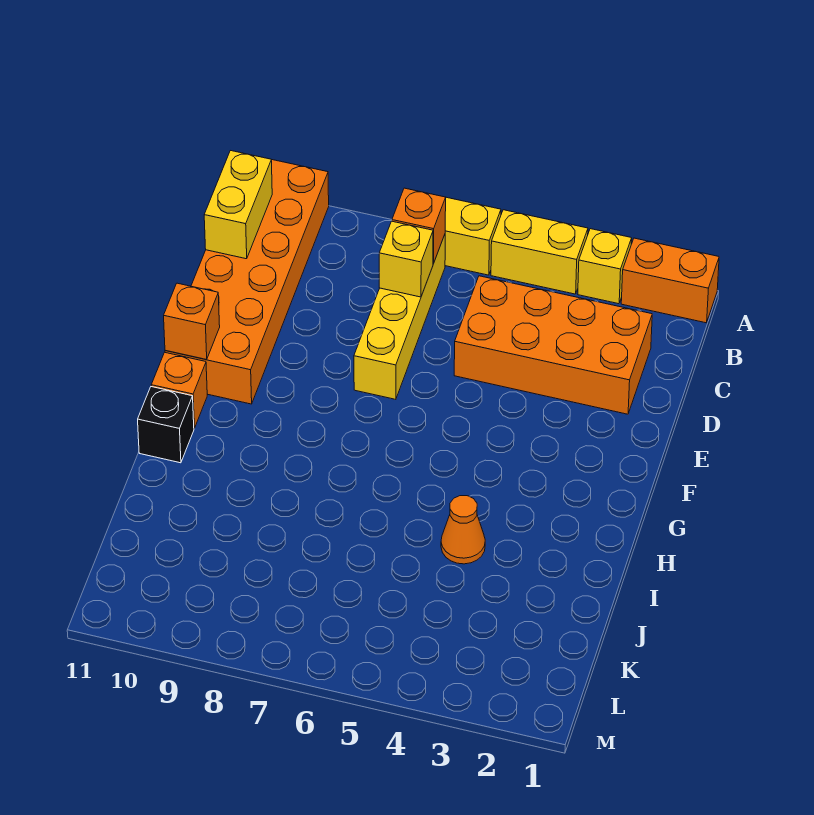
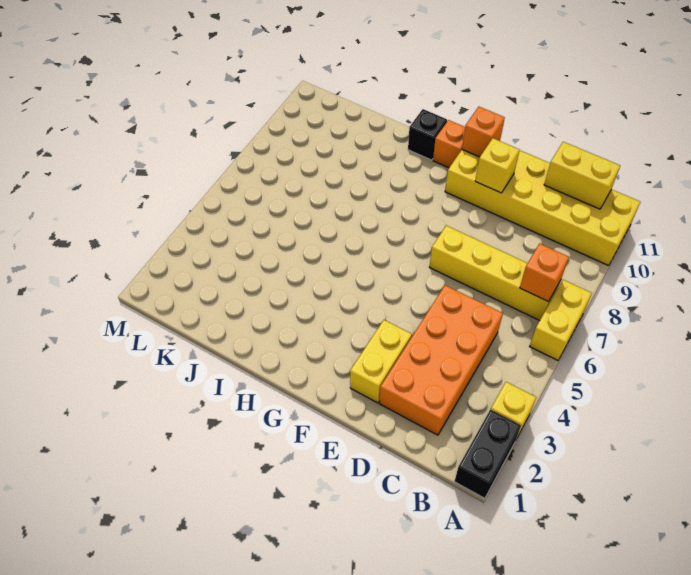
orange brick A1:A2 level 1 -> black brick A1:A2 level 1
yellow brick A4:A5 level 1 -> yellow brick E2:E3 level 1
orange brick A10:F11 level 1 -> yellow brick A10:F11 level 1
yellow brick C7 level 2 -> yellow brick E10 level 2
orange cone I4 level 1 -> none

